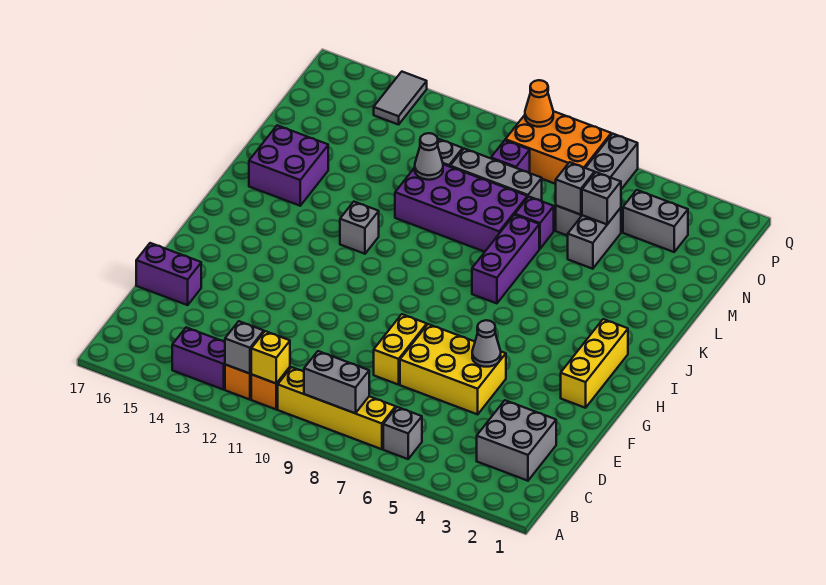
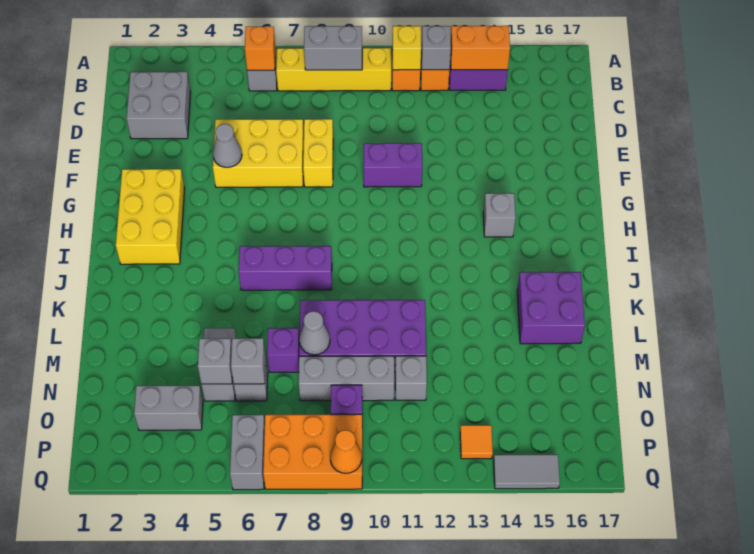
none -> orange brick B6 level 2
none -> orange brick B13:B14 level 2
purple brick E16:E17 level 1 -> purple brick F10:F11 level 1
yellow brick G2:I2 level 1 -> yellow brick G2:I3 level 1
purple brick J7:L7 level 1 -> purple brick J6:J8 level 1
grey brick J12 level 1 -> grey brick H14 level 1
grey cone M11 level 2 -> grey cone M8 level 2
none -> orange tile P13 level 1
grey tile P14:Q14 level 1 -> grey tile Q14:Q15 level 1

